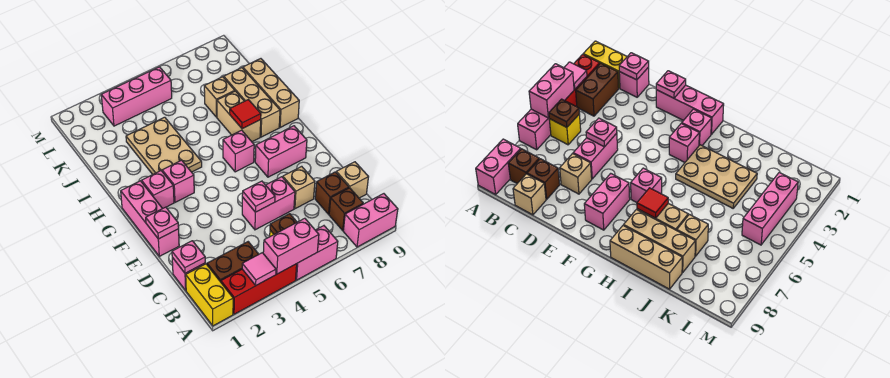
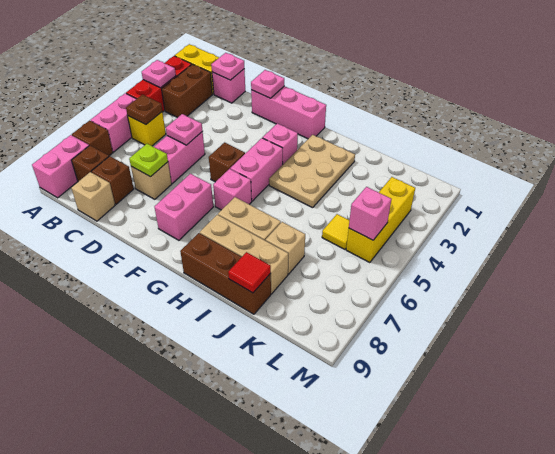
pink tile A3 level 2 -> pink plate A3 level 2
pink brick A4:A5 level 2 -> pink brick G4:G5 level 1
none -> brown brick A7 level 1
none -> lime plate D7 level 2
none -> brown brick F5 level 1
pink brick G2 level 1 -> pink brick L5 level 2
tan plate H3:J4 level 1 -> tan plate H2:I4 level 1
red tile H7 level 2 -> red tile J9 level 2
tan brick H9:J9 level 1 -> brown brick H9:J9 level 1
none -> yellow tile K5 level 1
pink brick L3:L5 level 1 -> yellow brick L3:L5 level 1

